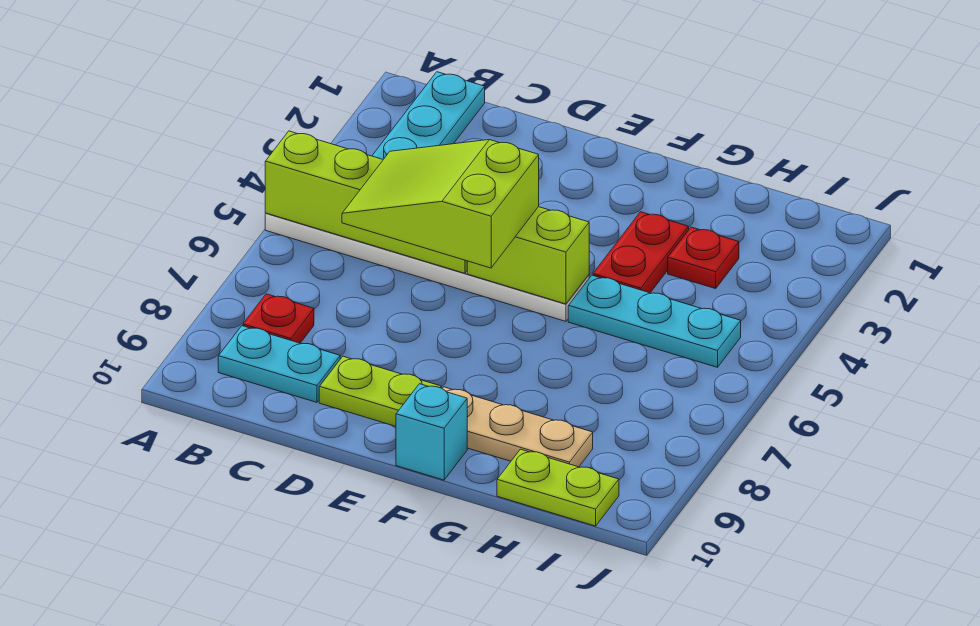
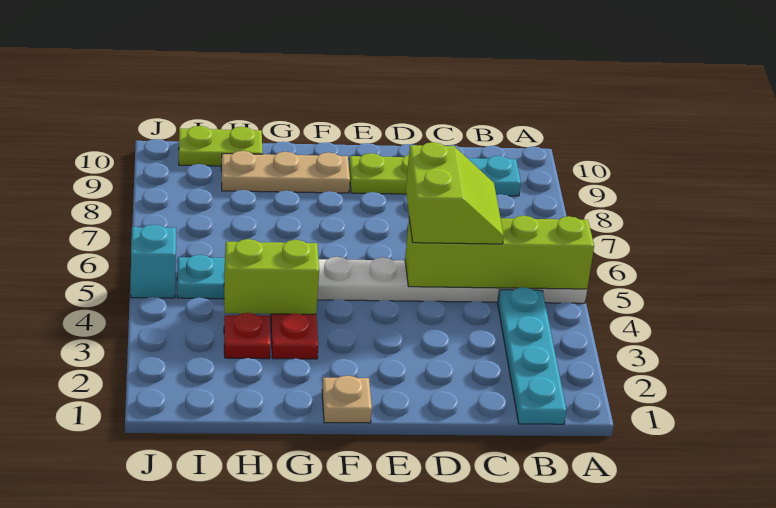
red plate B8 level 1 -> none
lime slope C5:E6 level 3 top E -> lime slope C5:D6 level 3 top D
lime brick E5:F5 level 2 -> lime brick G4:H4 level 2
none -> tan plate F1 level 1
cyan brick F10 level 1 -> cyan brick J5 level 1

